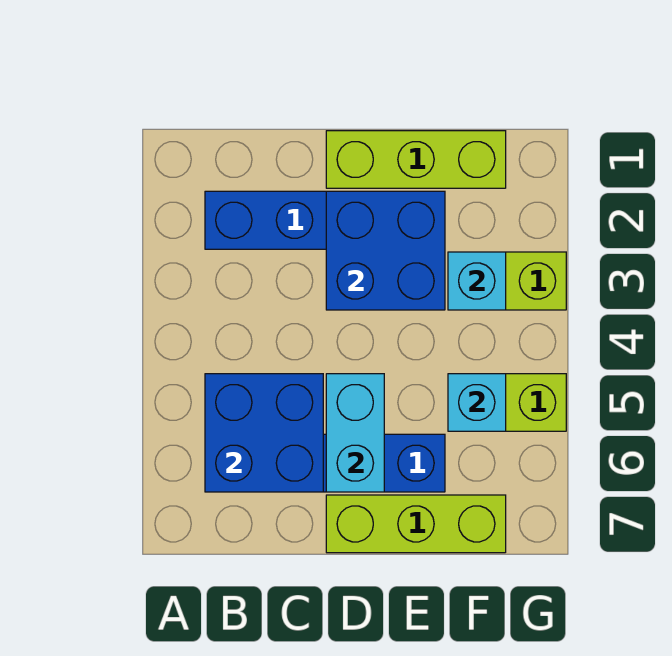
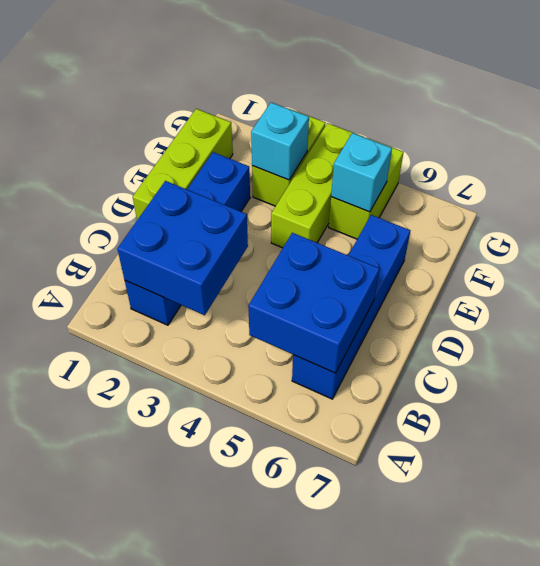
blue brick D2:E3 level 2 -> blue brick B2:C3 level 2
cyan brick D5:D6 level 2 -> none
lime brick D7:F7 level 1 -> lime brick E4:G4 level 1

